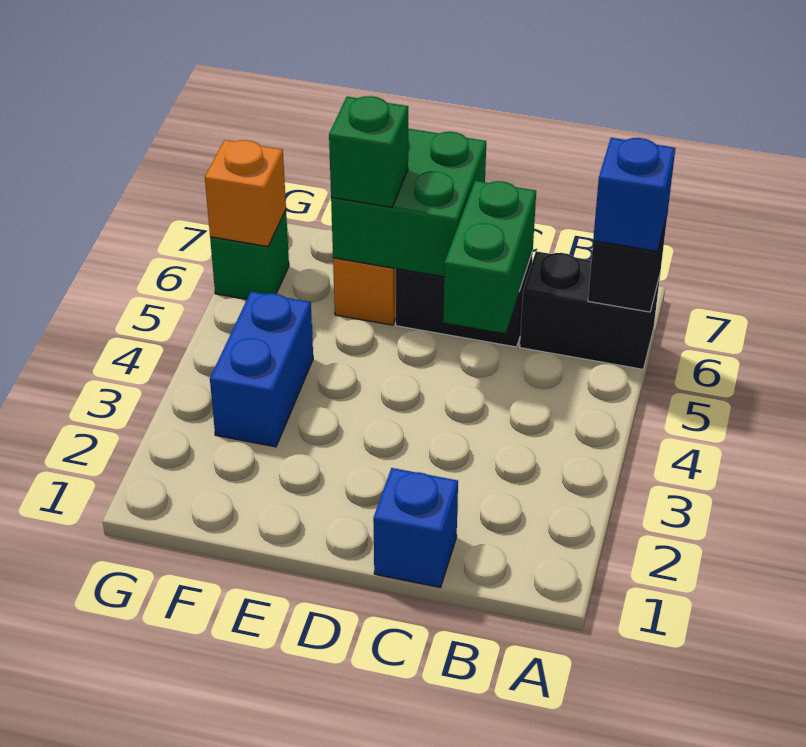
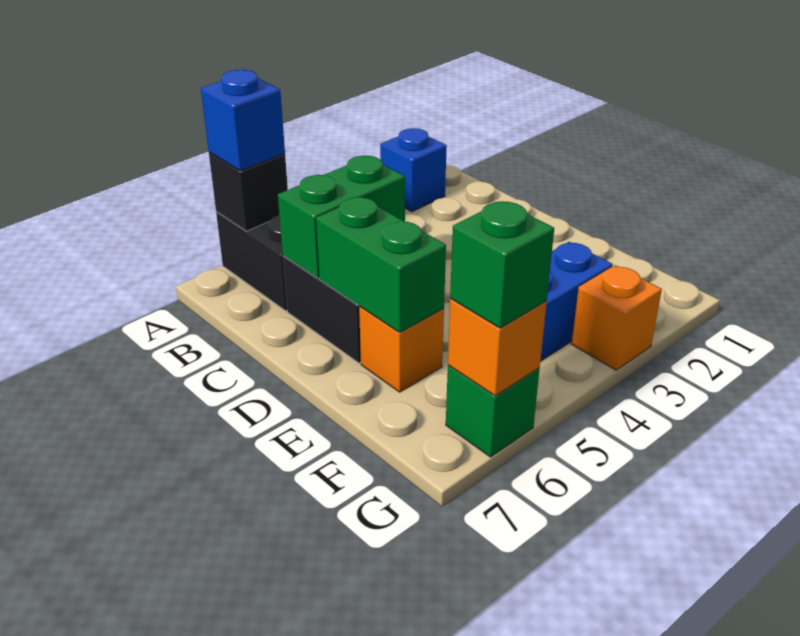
blue brick C1 level 1 -> blue brick A2 level 1
green brick D6:E7 level 2 -> green brick D6:E6 level 2
green brick E6 level 3 -> green brick G6 level 3
none -> orange brick G3 level 1

